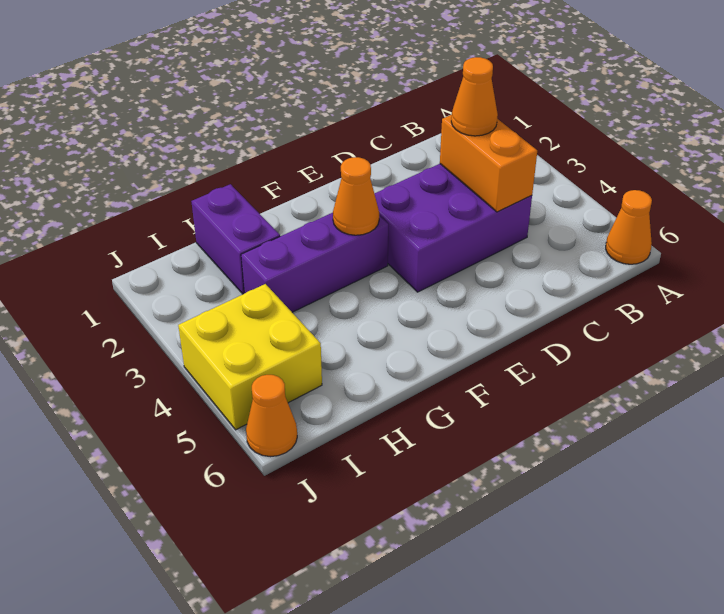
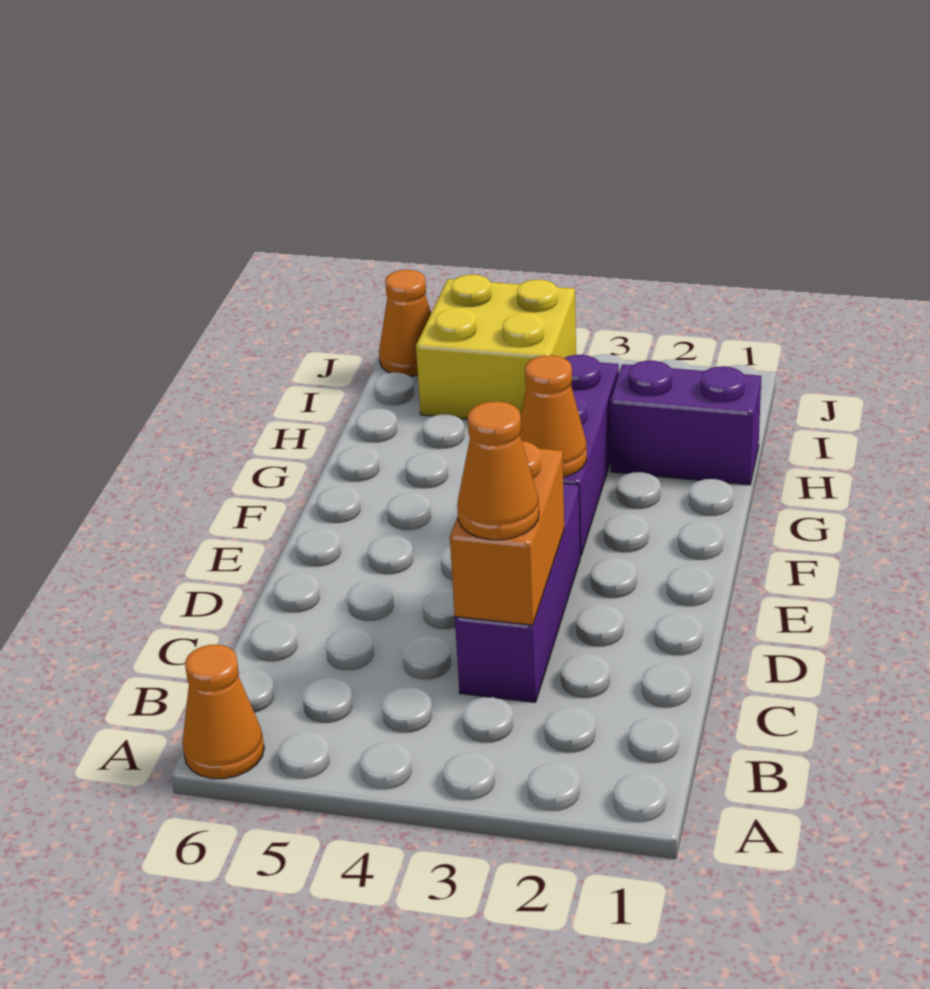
purple brick C3:E4 level 1 -> purple brick C3:E3 level 1
orange brick C3:C4 level 2 -> orange brick C3:D3 level 2

